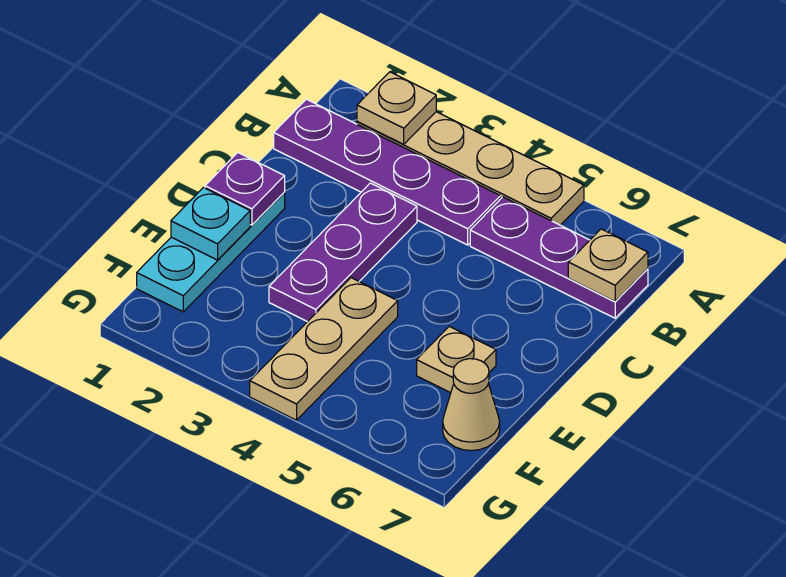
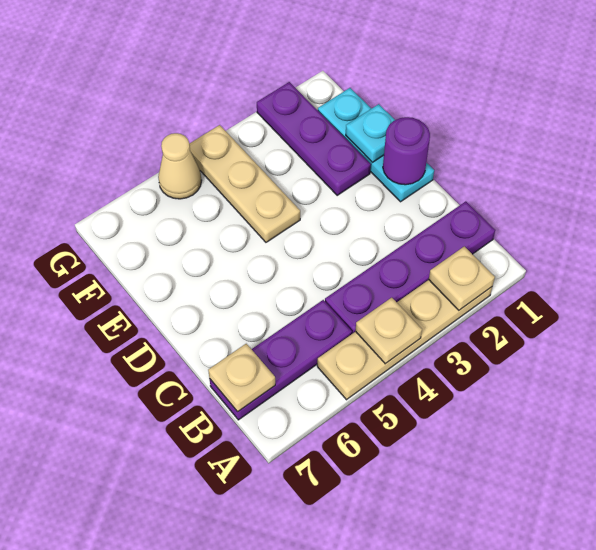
purple plate C3:E3 level 1 -> purple plate E2:G2 level 1
purple plate D1 level 2 -> purple round brick D1 level 2
tan plate E6 level 1 -> tan plate A4 level 2
tan cone F7 level 1 -> tan cone G5 level 1

